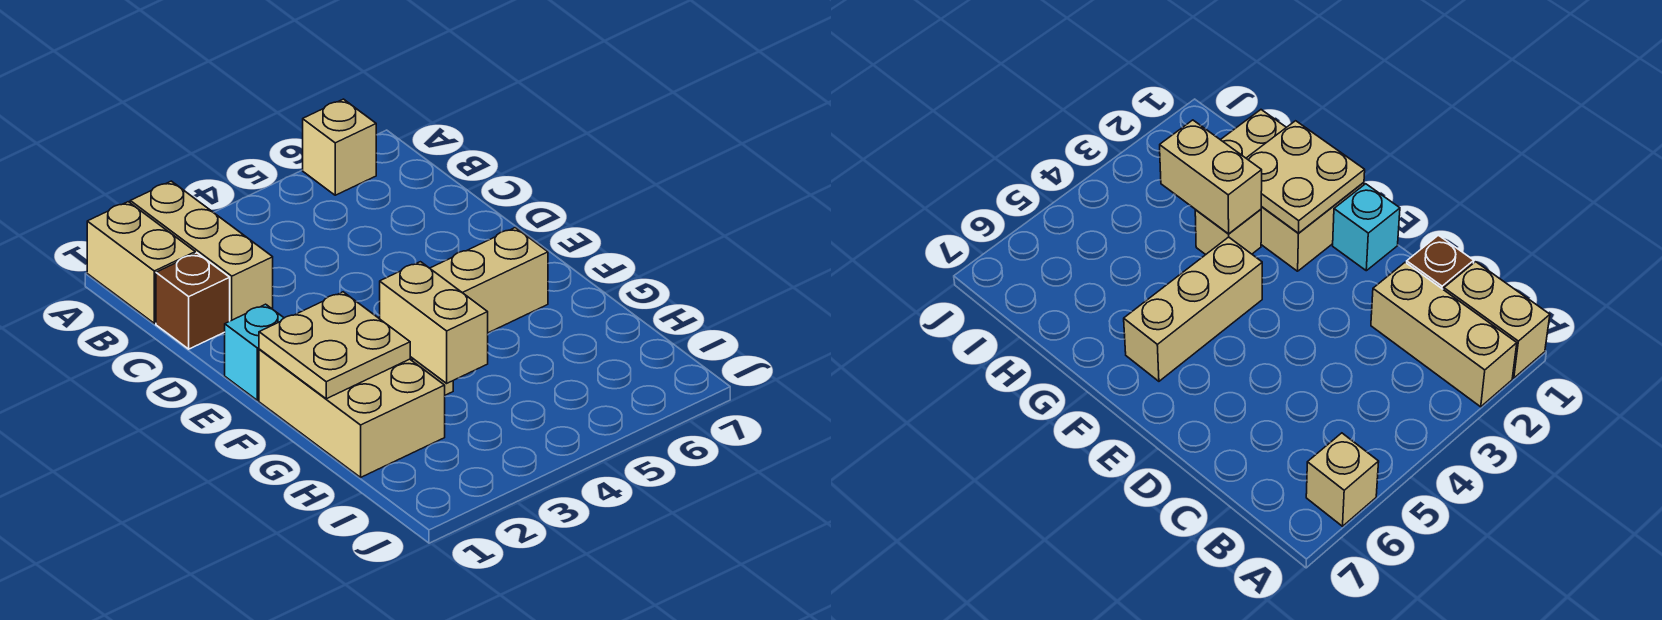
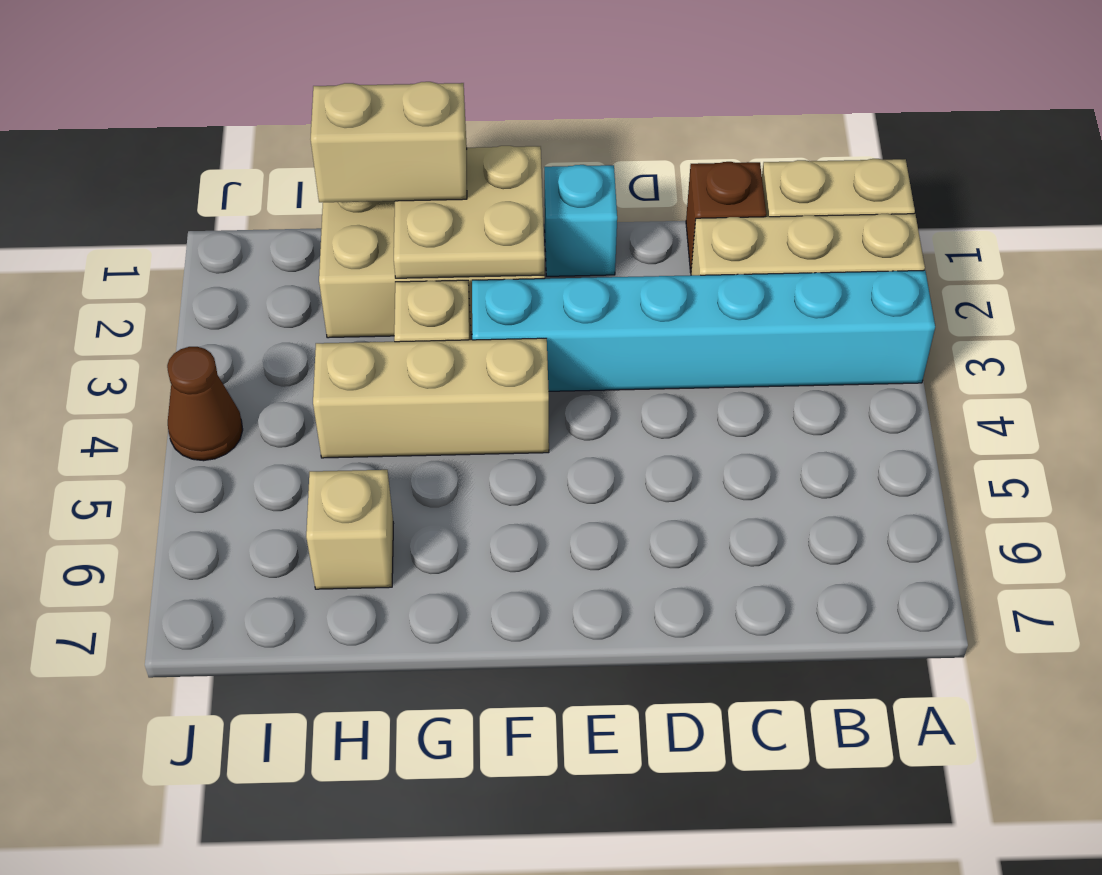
none -> cyan brick A3:F3 level 1
tan brick A6 level 1 -> tan brick H6 level 1
tan brick F4:F6 level 1 -> tan brick F4:H4 level 1
tan brick G3:H3 level 2 -> tan brick G1:H1 level 3
none -> brown cone J4 level 1

